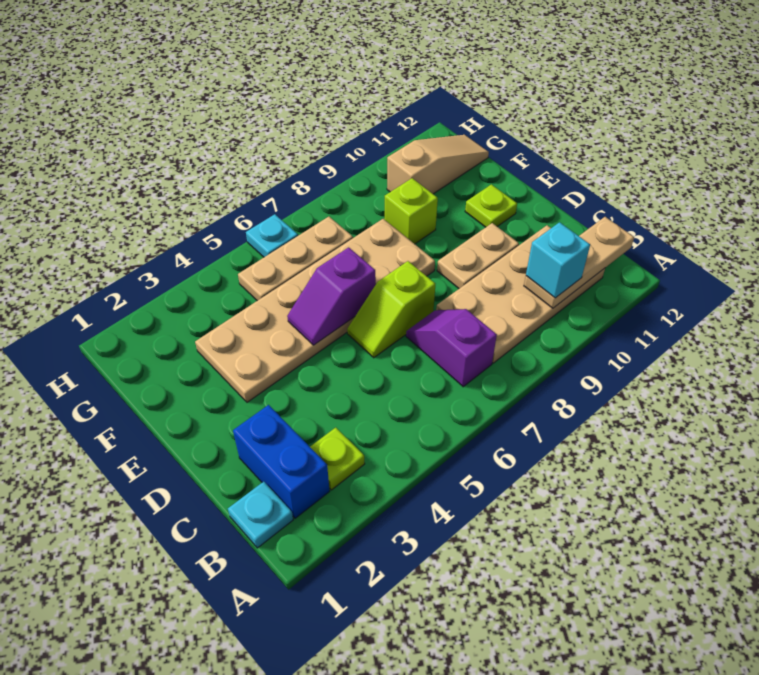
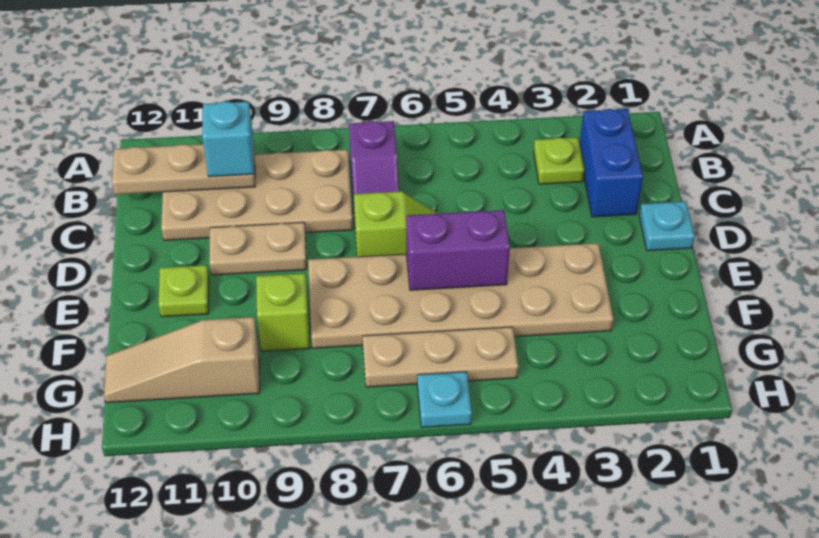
cyan plate B1 level 1 -> cyan plate D1 level 1
purple slope E5:E6 level 2 top 6 -> purple brick E5:E6 level 2

